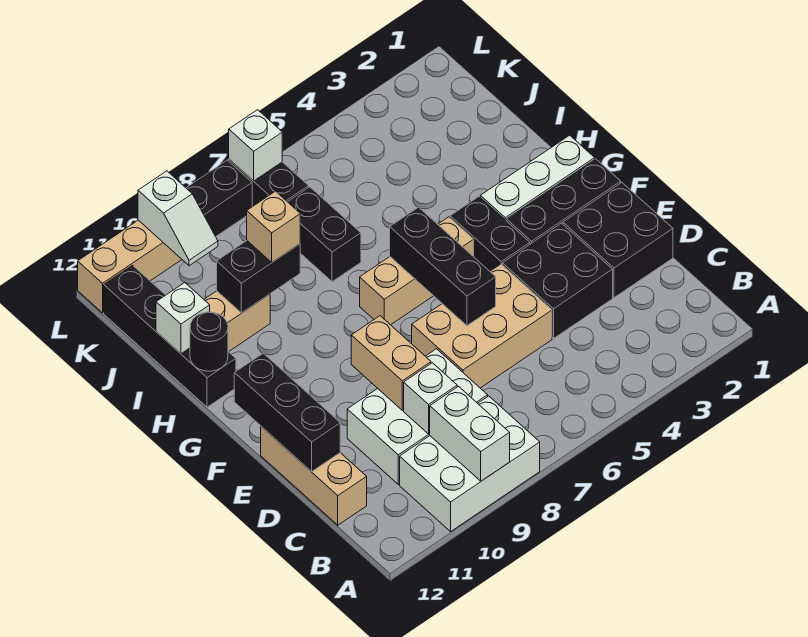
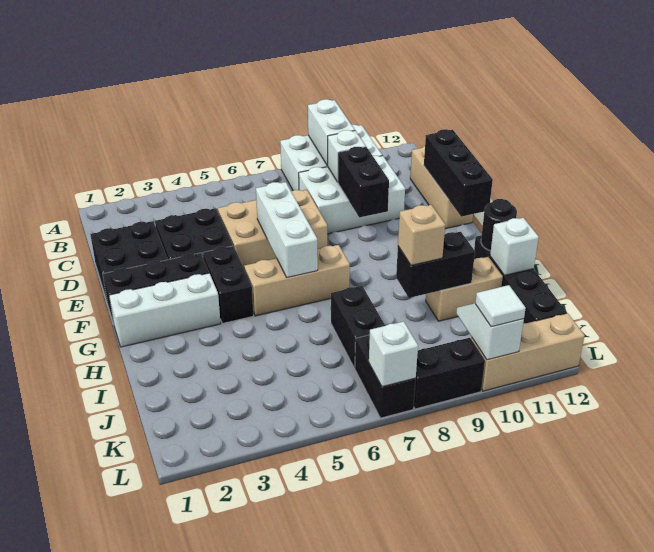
tan brick D9:E9 level 2 -> black brick D9:E9 level 2
black brick E6:G6 level 2 -> white brick E6:G6 level 2
none -> white tile L10 level 3

